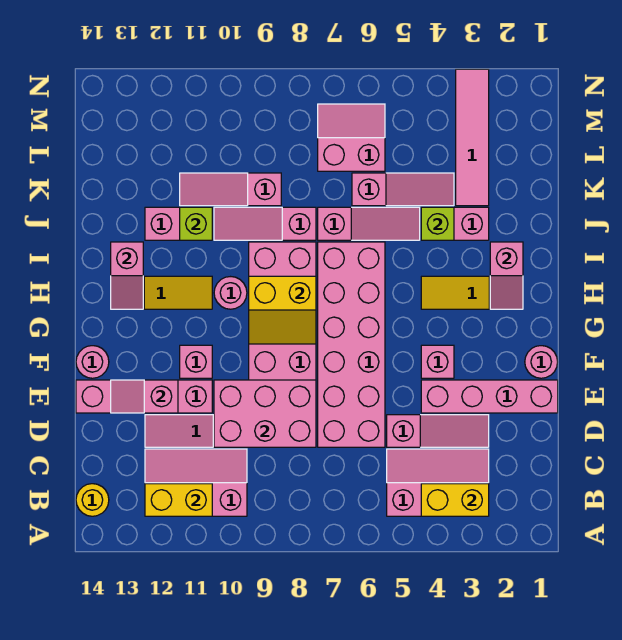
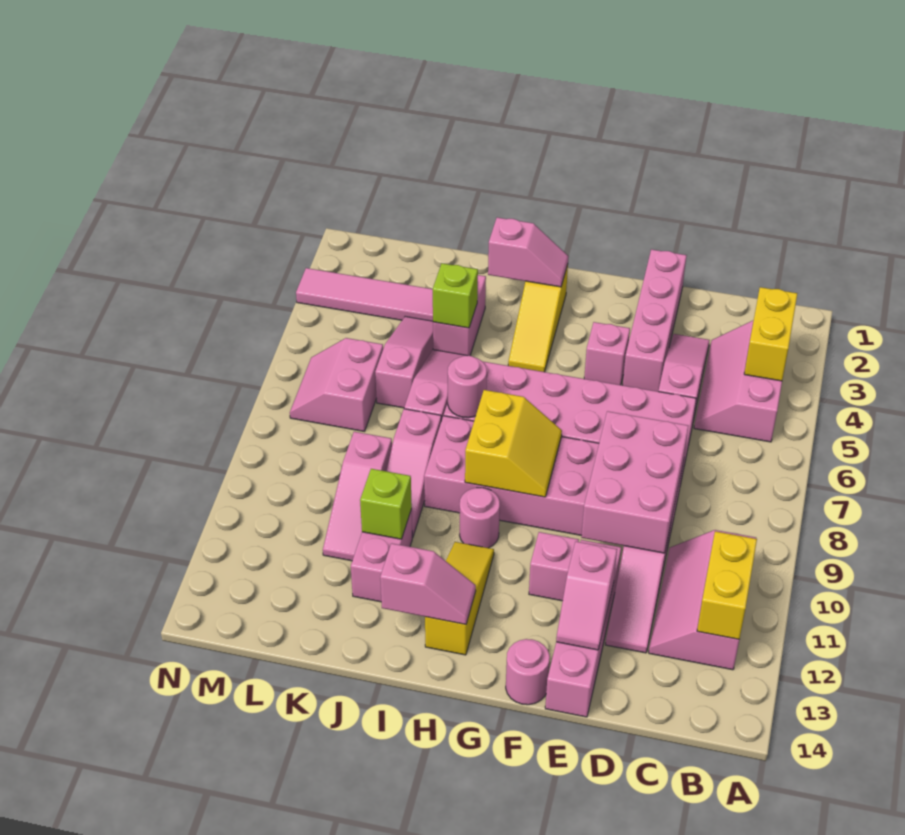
yellow round brick B14 level 1 -> none
pink round brick F1 level 1 -> pink round brick I7 level 2

